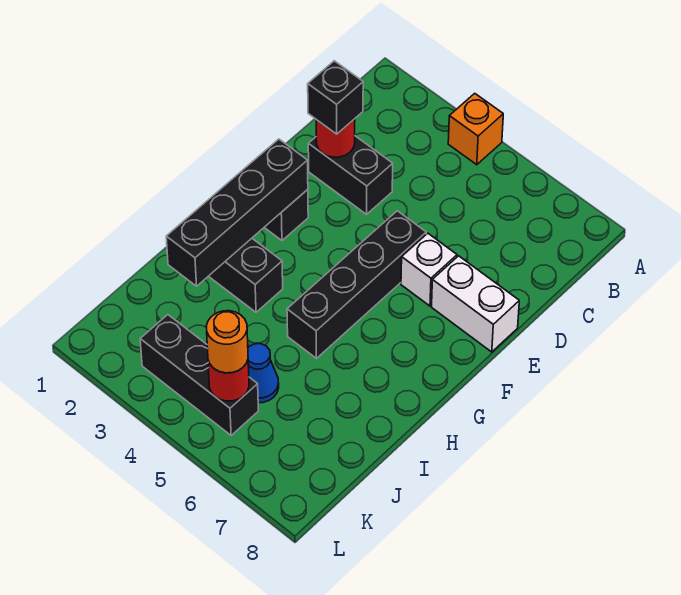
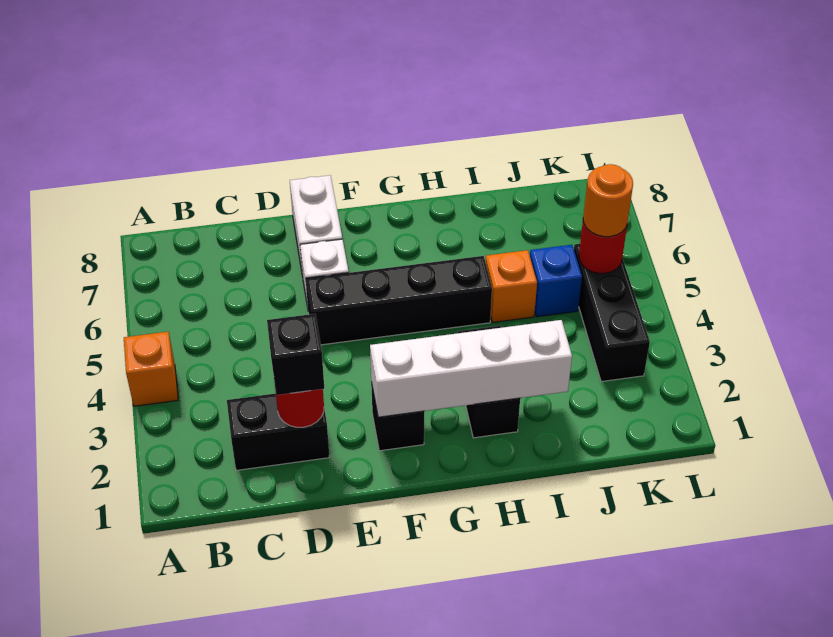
black brick D2:D3 level 1 -> black brick C2:D2 level 1
black brick F2:I2 level 2 -> white brick F2:I2 level 2
none -> orange brick I5 level 1
blue cone J5 level 1 -> blue brick J5 level 1

